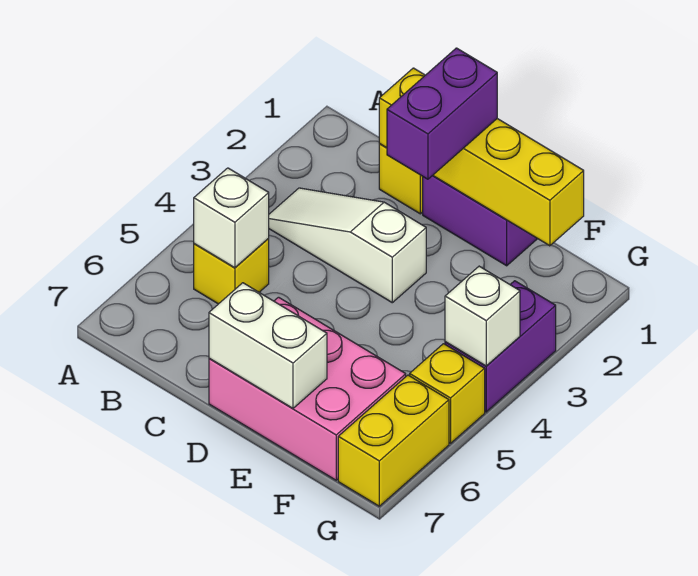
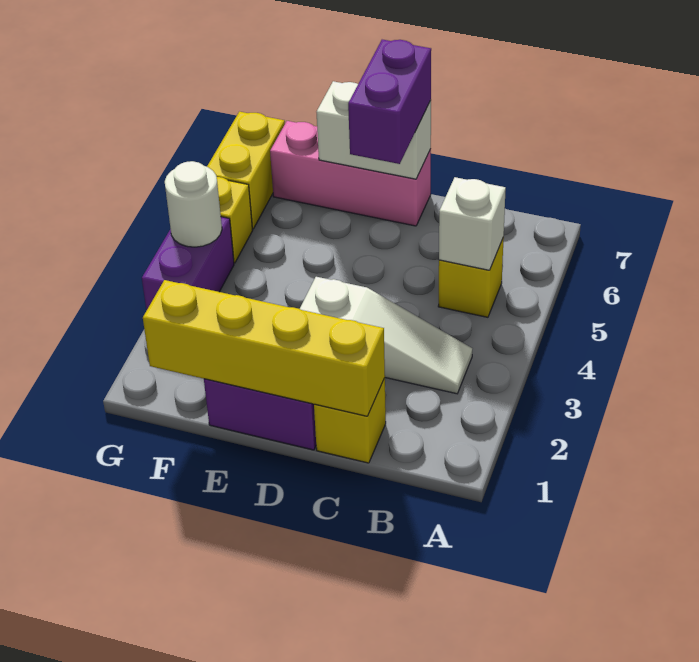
purple brick D1:D2 level 3 -> purple brick D6:D7 level 3
pink brick D6:F7 level 1 -> pink brick D7:F7 level 1
white brick G4 level 2 -> white round brick G4 level 2

